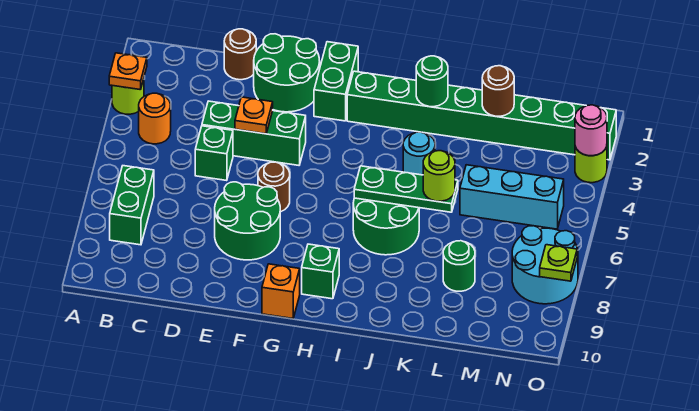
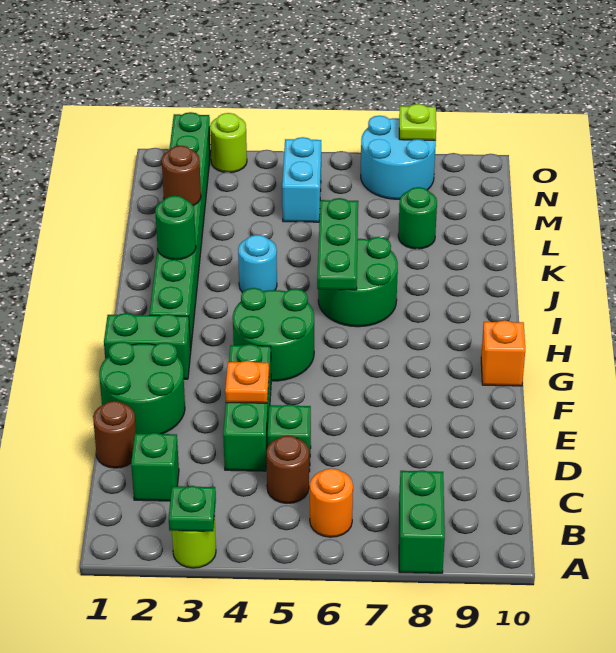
orange plate A3 level 2 -> green plate A3 level 2
orange round brick B4 level 1 -> orange round brick B6 level 1
green brick B7:B8 level 1 -> green brick A8:B8 level 1
green round brick E7:F8 level 1 -> green round brick G4:H5 level 1
brown round brick F6 level 1 -> brown round brick C5 level 1
green brick H9 level 1 -> green brick C2 level 1
lime round brick K6 level 3 -> none
cyan brick L5:N5 level 1 -> cyan brick M5:N5 level 1
pink round brick O3 level 2 -> none

